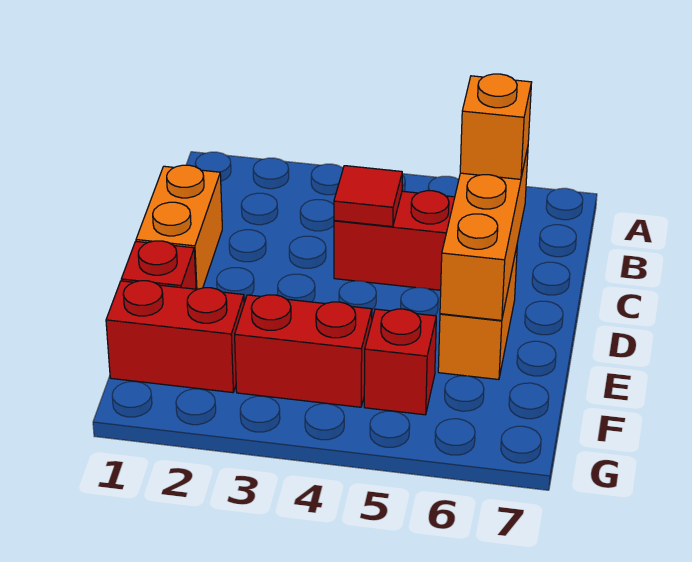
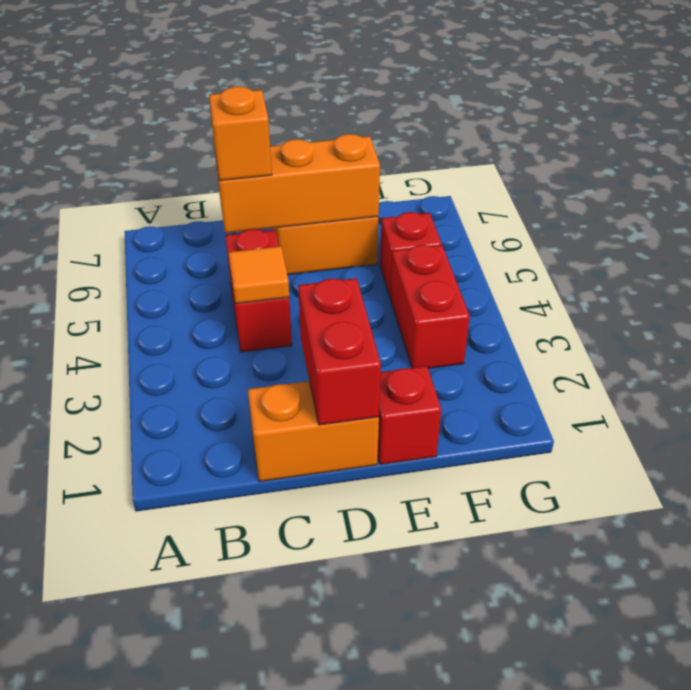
red tile C4 level 2 -> orange tile C4 level 2
red brick F1:F2 level 1 -> red brick D1:D2 level 2

